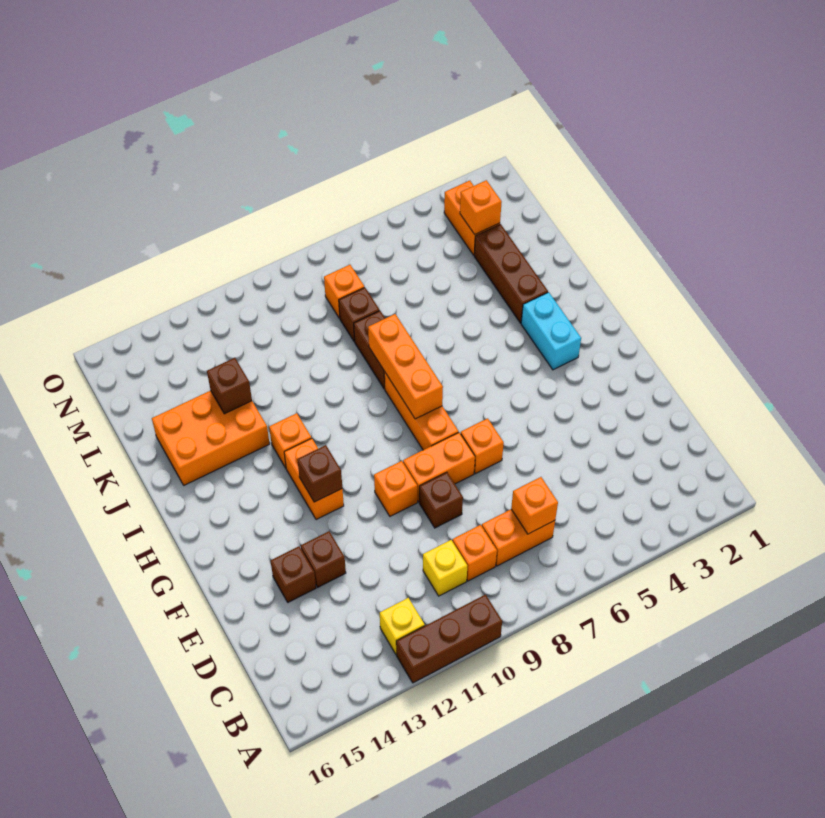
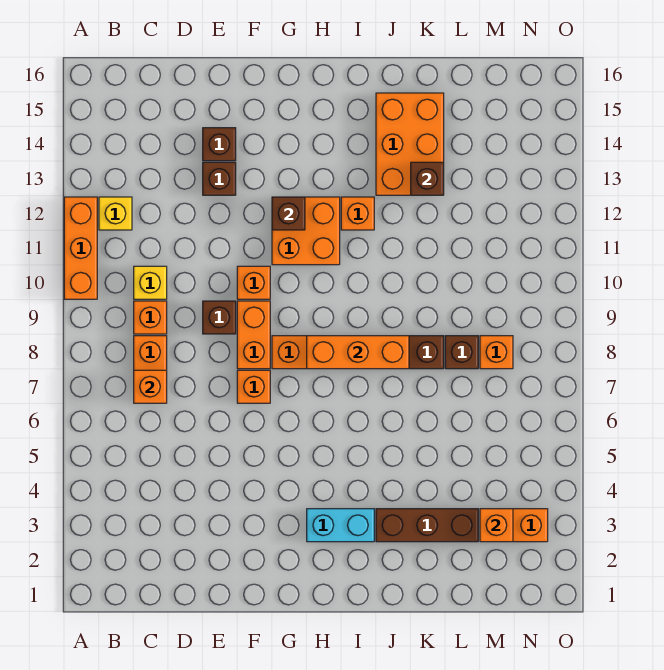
brown brick A10:A12 level 1 -> orange brick A10:A12 level 1
orange brick G12:H12 level 1 -> orange brick G11:H12 level 1

